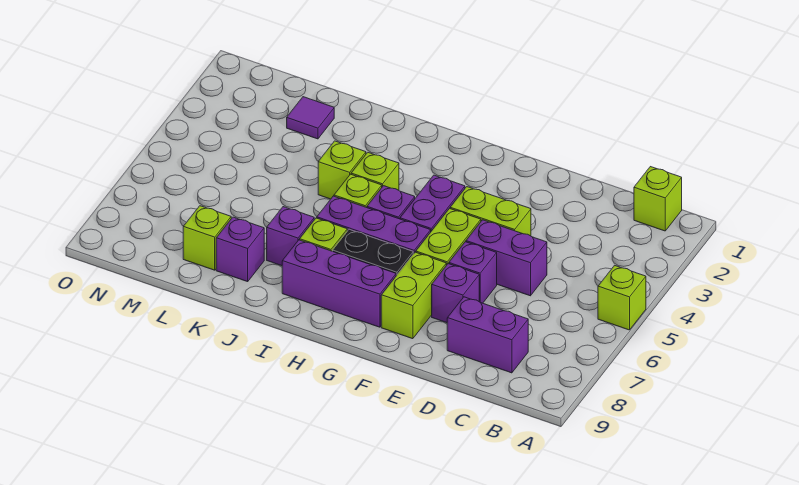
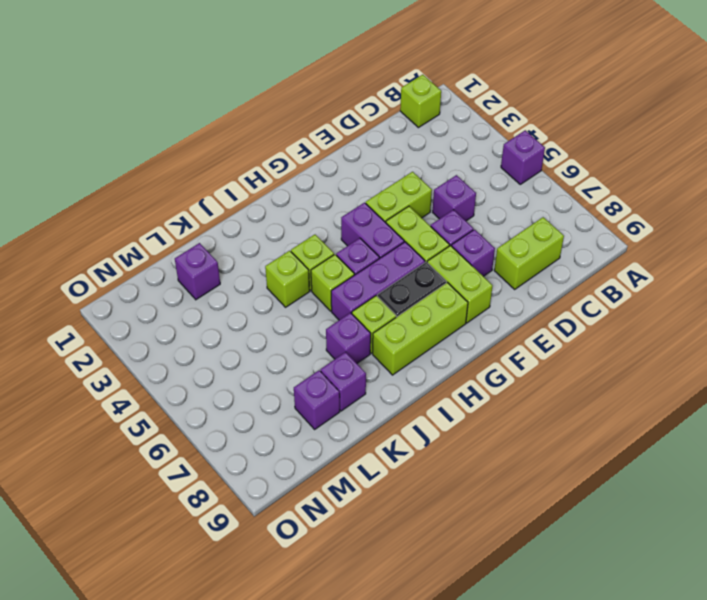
lime brick A5 level 1 -> purple brick A5 level 1
purple brick C8:D8 level 1 -> lime brick C8:D8 level 1
purple brick D5:E5 level 1 -> purple brick D5 level 1
purple brick G8:I8 level 1 -> lime brick G8:I8 level 1
purple tile L2 level 1 -> purple brick L2 level 1
lime brick L8 level 1 -> purple brick L8 level 1

